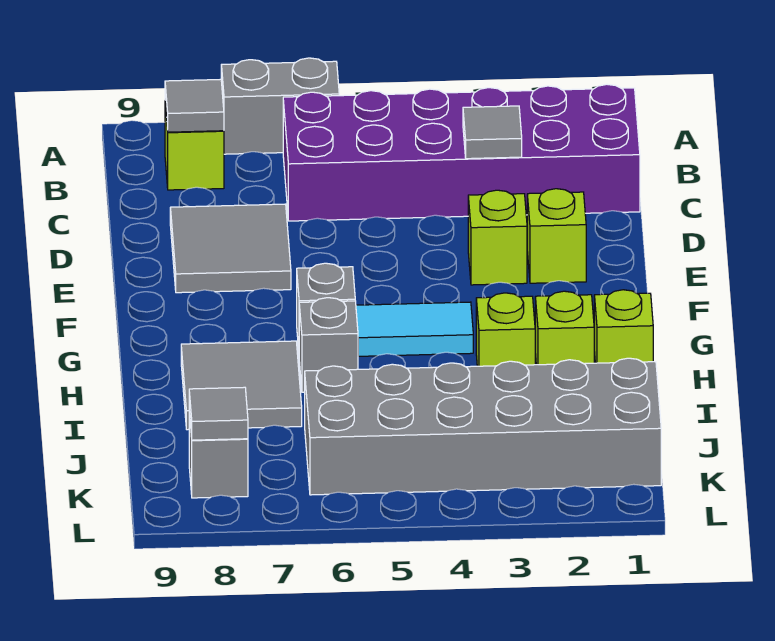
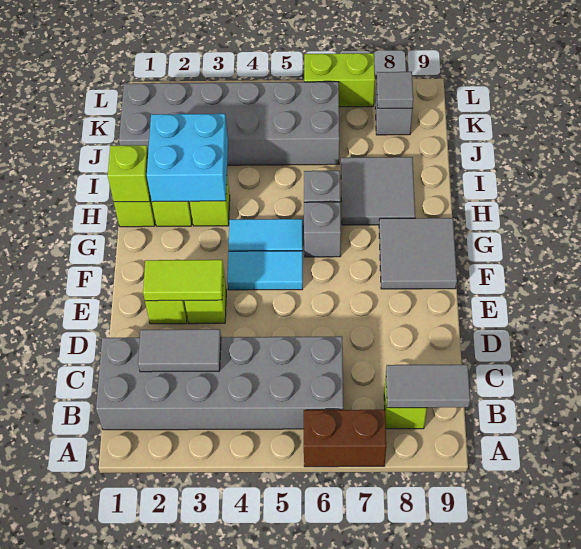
grey brick A6:A7 level 1 -> brown brick A6:A7 level 1
purple brick B1:C6 level 1 -> grey brick B1:C6 level 1
grey tile B8 level 2 -> grey tile B8:B9 level 2
grey tile C3 level 2 -> grey tile C2:C3 level 2
grey tile D7:E8 level 1 -> grey tile F8:G9 level 1
none -> lime tile E2:E3 level 2
none -> cyan tile F4:F5 level 1
none -> lime brick H1 level 2
none -> cyan brick H2:I3 level 2
none -> lime brick L6:L7 level 1

